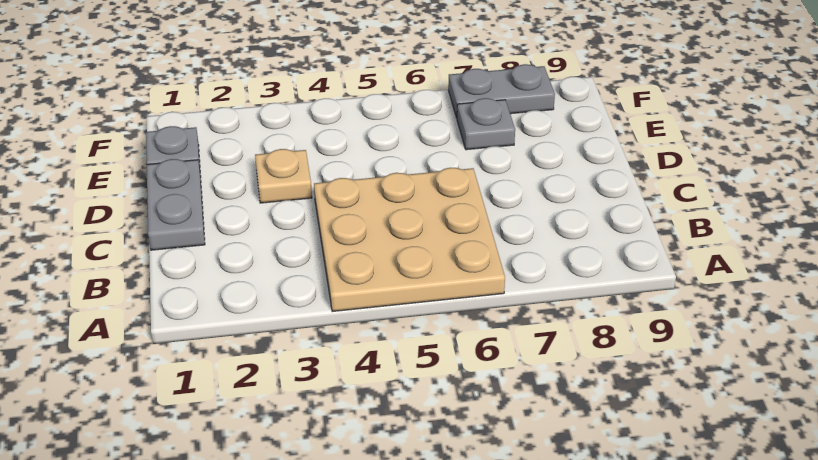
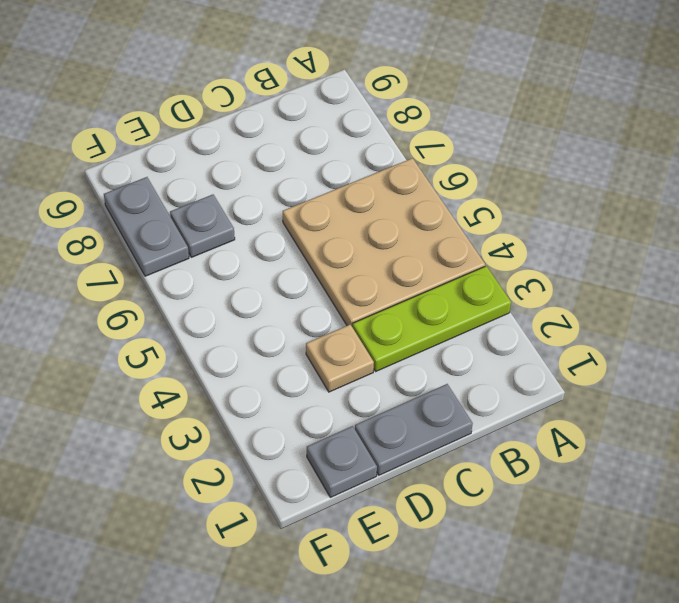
none -> lime plate A3:C3 level 1

